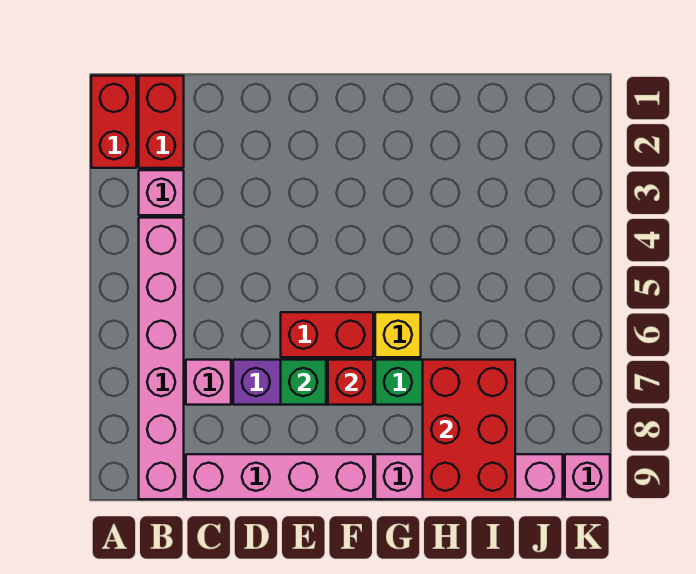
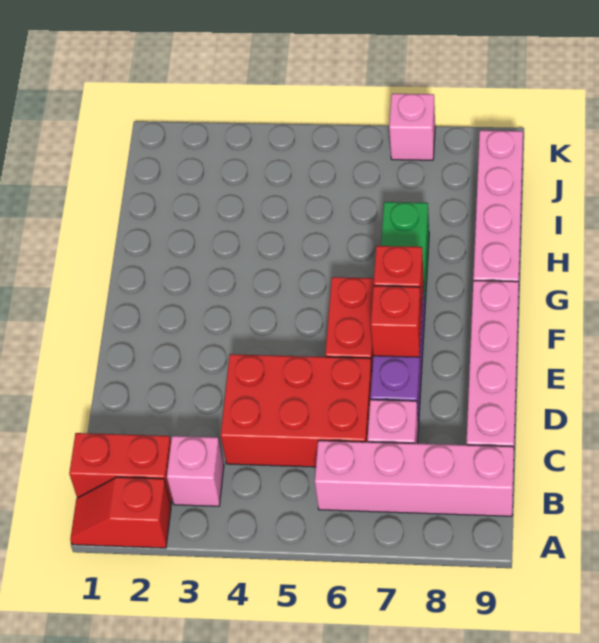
red brick A1:A2 level 1 -> red slope A1:A2 level 1 top 2
pink brick B4:B9 level 1 -> pink brick B6:B9 level 1
green brick E7 level 2 -> red brick E7 level 2
yellow brick G6 level 1 -> none
red brick H7:I9 level 2 -> red brick C4:D6 level 1
pink brick K9 level 1 -> pink brick K7 level 1

